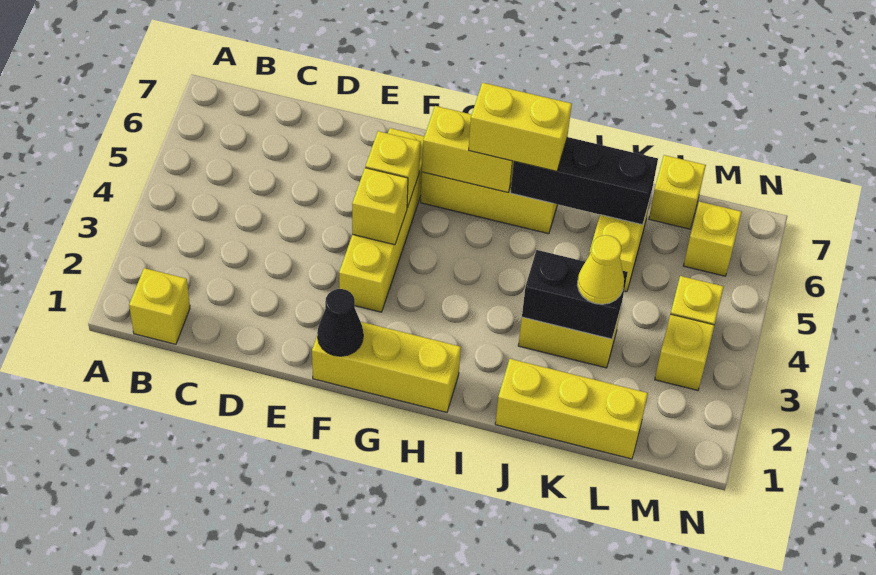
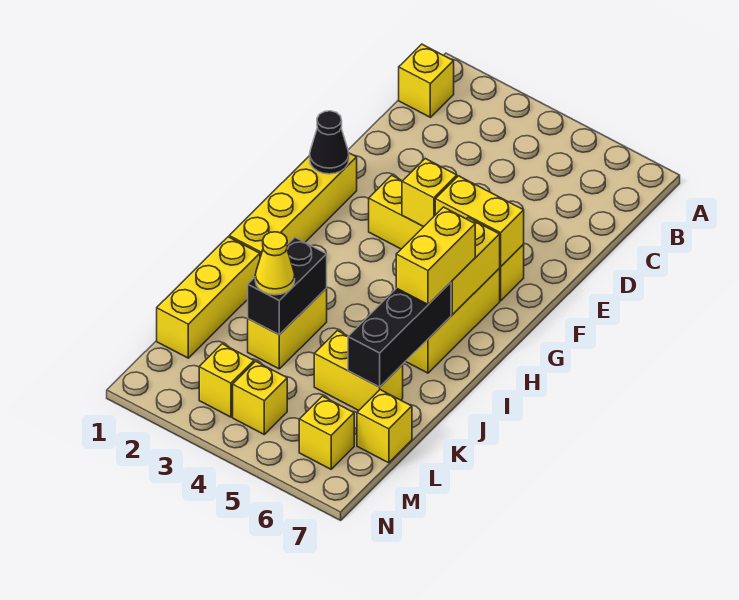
yellow brick F1:H1 level 1 -> yellow brick F1:I1 level 1
yellow brick F5 level 2 -> yellow brick F5:F6 level 2

